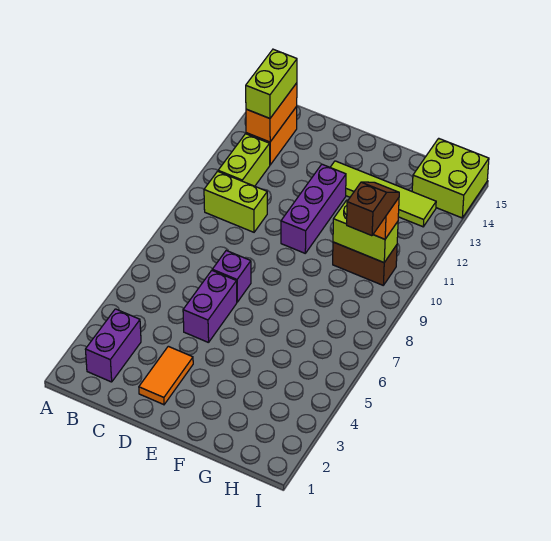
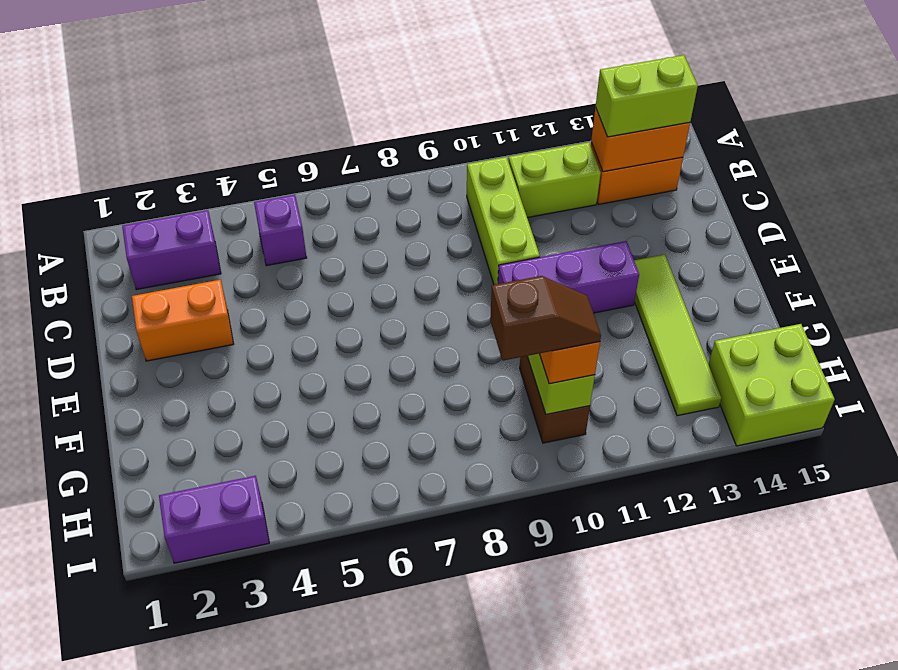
lime brick B10:C10 level 1 -> lime brick B10:D10 level 1
orange tile D2:D3 level 1 -> orange brick D2:D3 level 1
purple brick D5:D6 level 1 -> purple brick I2:I3 level 1
purple brick D7 level 1 -> purple brick B5 level 1

